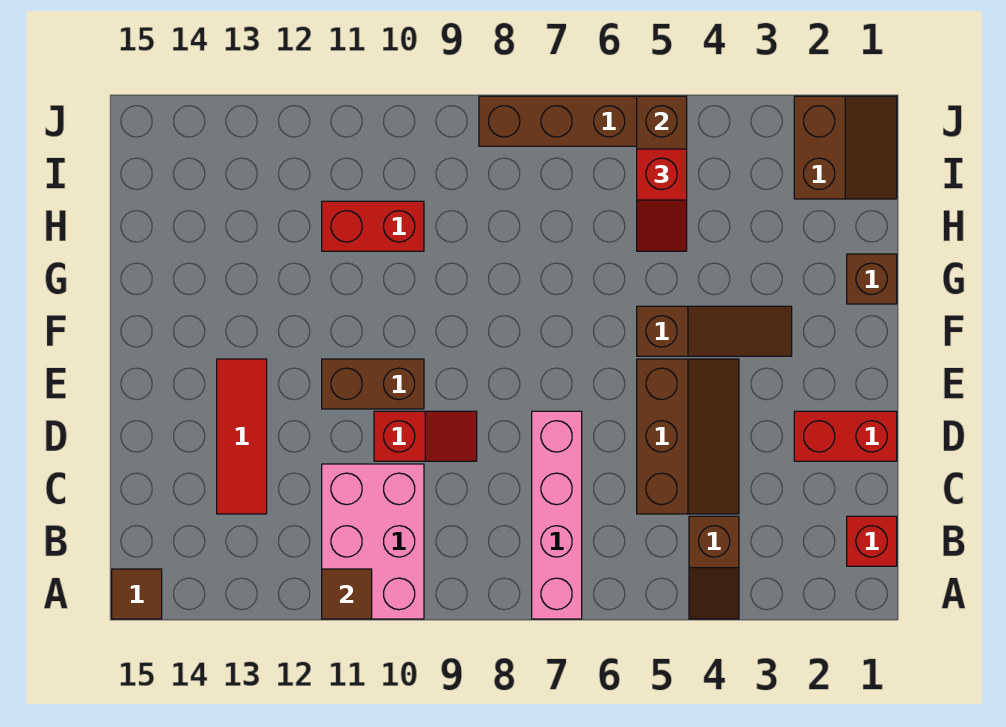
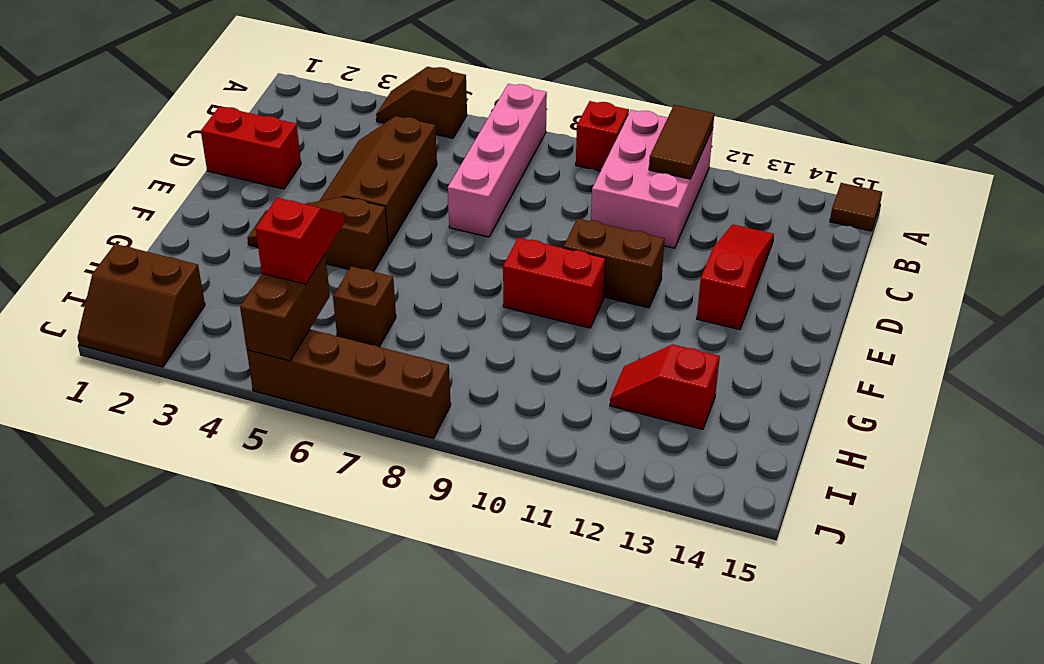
brown slope A4:B4 level 1 top B -> brown slope A4:A5 level 1 top 5
brown tile A11 level 2 -> brown tile A11:B11 level 2
red brick B1 level 1 -> red brick A9 level 1
red tile C13:E13 level 1 -> red slope C13:E13 level 1 top E
red slope D9:D10 level 1 top 10 -> red slope H12:H13 level 1 top 13
brown brick G1 level 1 -> brown brick H6 level 1
red brick H10:H11 level 1 -> red brick F9:F10 level 1
brown slope I1:J2 level 1 top 2 -> brown slope I1:J2 level 1 top I

